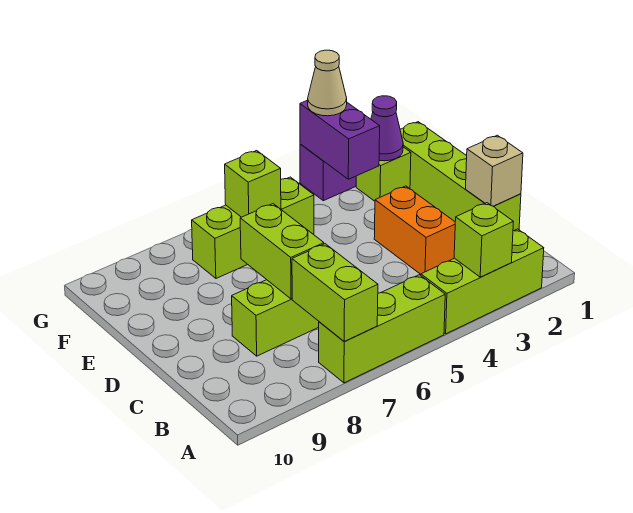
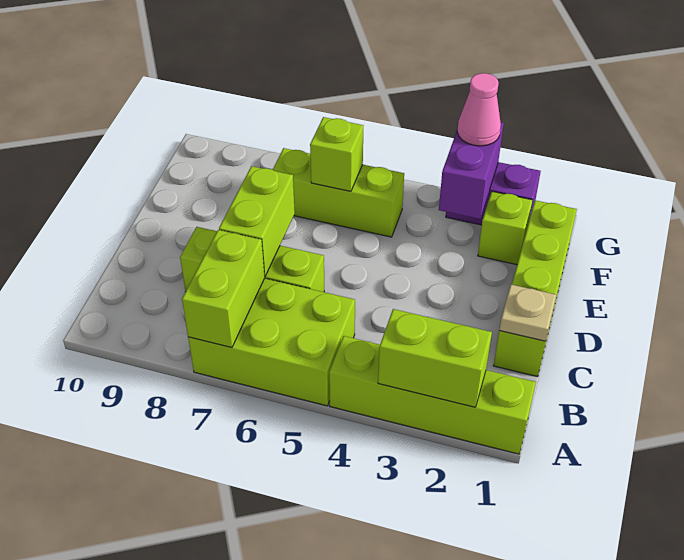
lime brick A2:A4 level 1 -> lime brick A1:A4 level 1
lime brick A3 level 2 -> lime brick A2:A3 level 2
lime brick A5:A7 level 1 -> lime brick A5:B7 level 1
tan brick C1 level 2 -> tan plate C1 level 2
orange brick C3:D3 level 1 -> none
purple cone F2 level 2 -> none
tan cone G3 level 3 -> pink cone G3 level 3

